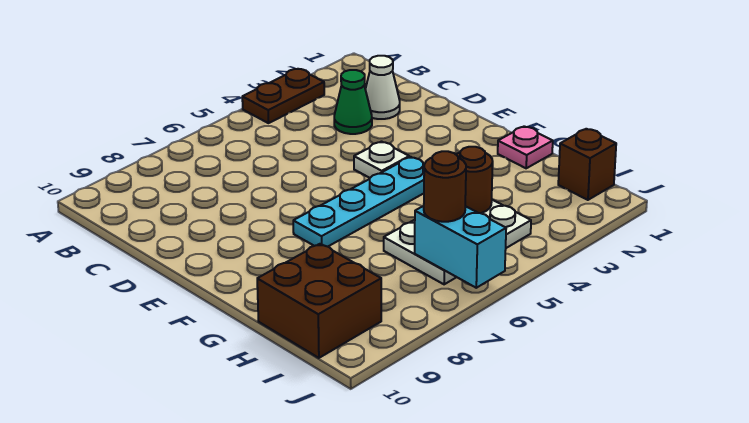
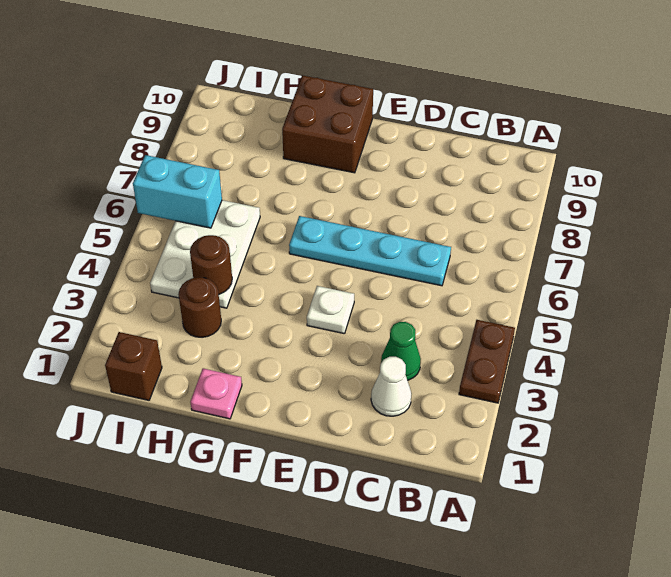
cyan plate F4:F7 level 1 -> cyan plate C6:F6 level 1
brown brick H9:I10 level 1 -> brown brick F9:G10 level 1
brown round brick I6 level 3 -> brown round brick H3 level 1

